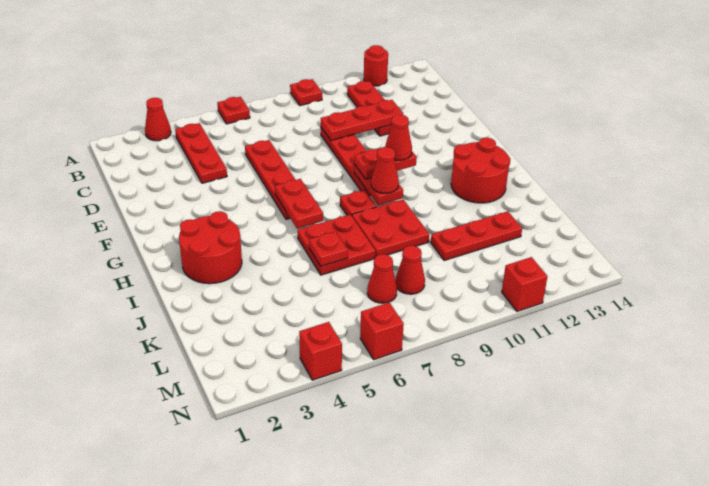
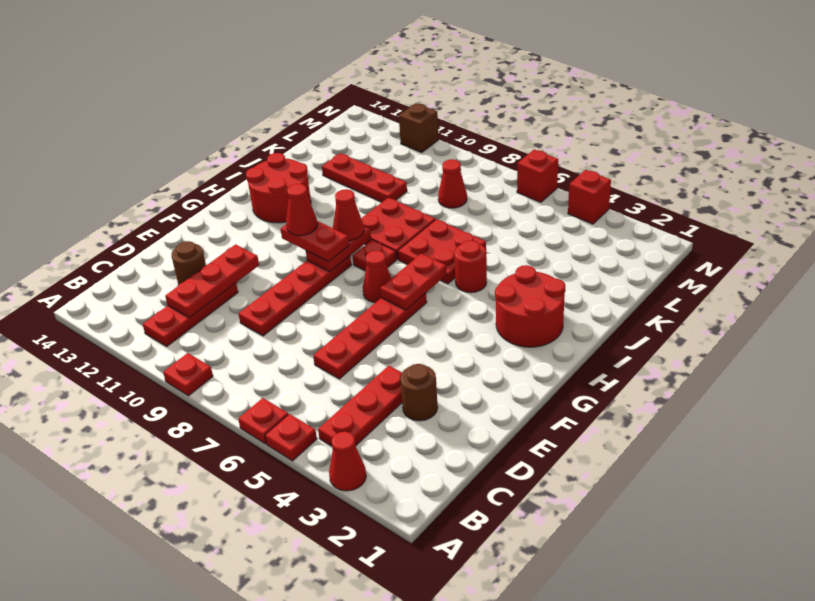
red round brick A12 level 1 -> red round brick I5 level 1
none -> brown round brick D3 level 1
red plate D9:D11 level 2 -> red plate C11:E11 level 2
none -> brown round brick D12 level 1
red plate J6 level 2 -> red plate A5 level 1
red cone L7 level 1 -> red cone G7 level 1
red brick N11 level 1 -> brown brick N11 level 1

